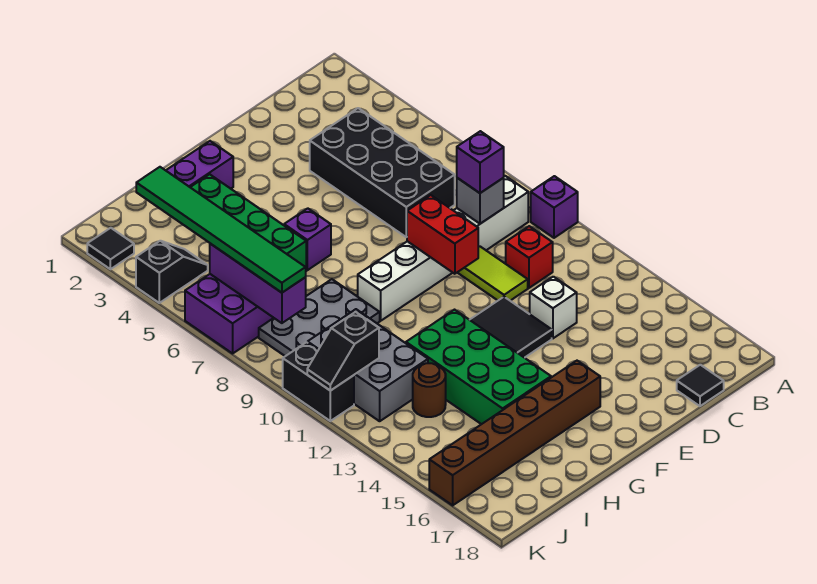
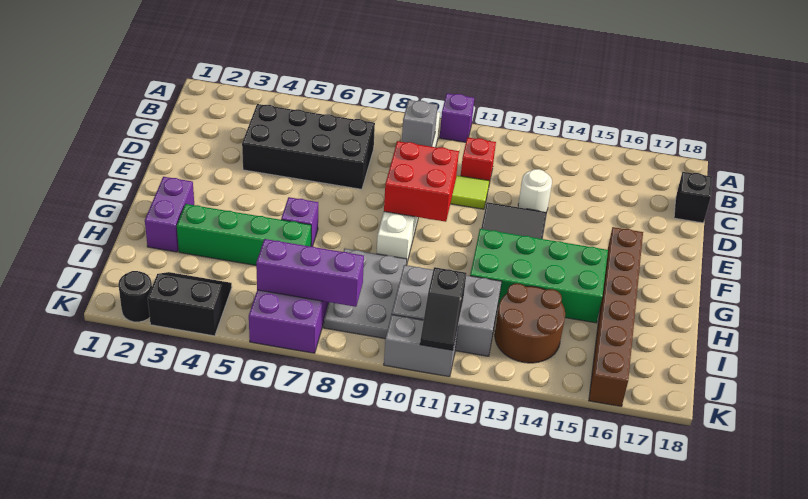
purple brick C9 level 3 -> none
black tile C18 level 1 -> black brick C18 level 1
white brick D13 level 1 -> white round brick D13 level 1
red brick E9:E10 level 2 -> red brick E9:F10 level 2
brown round brick I13 level 1 -> brown round brick I13:J14 level 1
green tile J3:J8 level 3 -> none
black slope J4:K4 level 1 top K -> black slope J3:K4 level 1 top K
black tile K2 level 1 -> black round brick K2 level 1
black brick K10:K11 level 1 -> grey brick K10:K11 level 1

